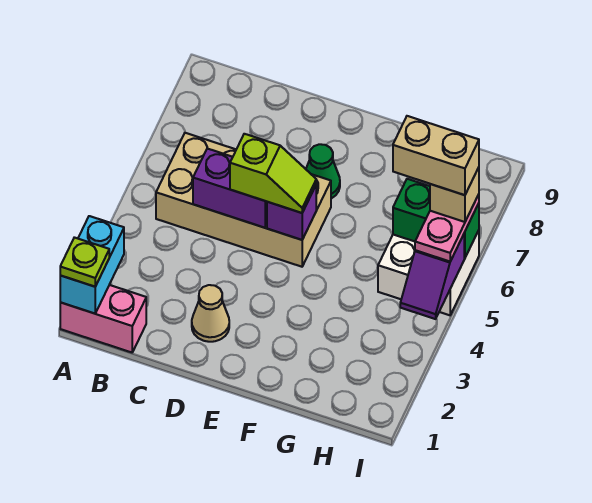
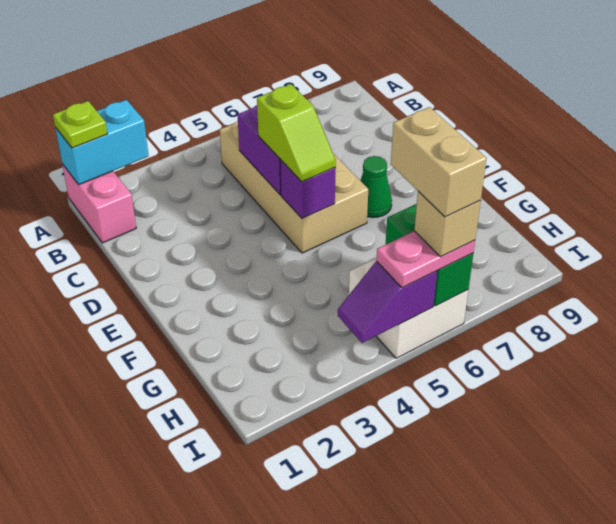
tan cone D2 level 1 -> none

